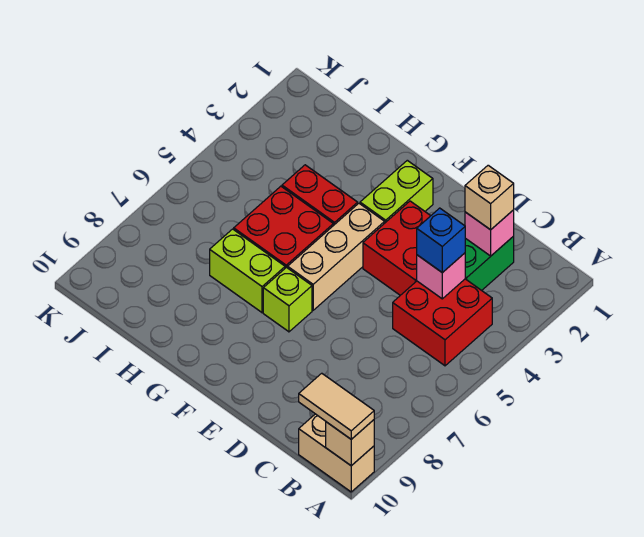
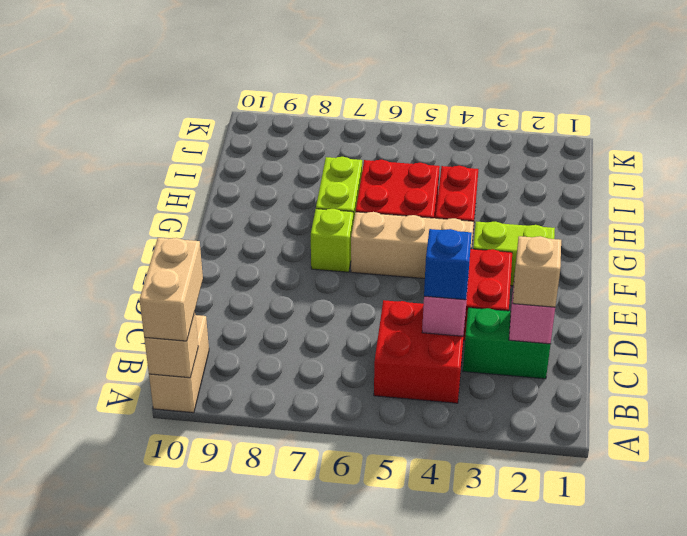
tan tile A10:B10 level 3 -> tan brick A10:B10 level 3

